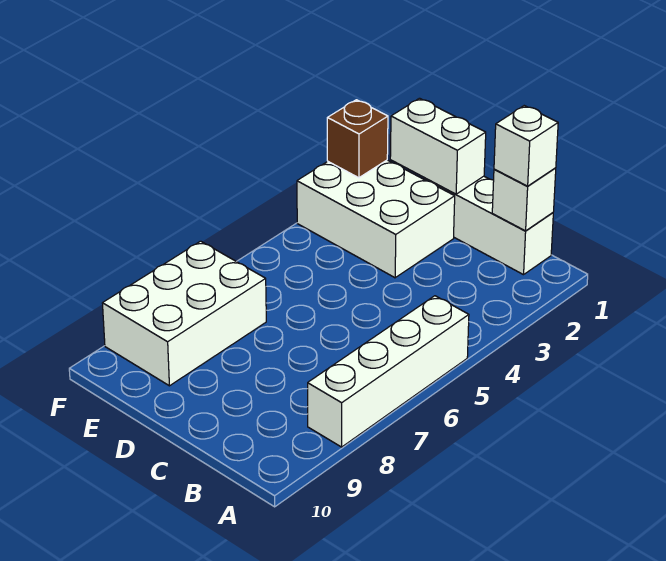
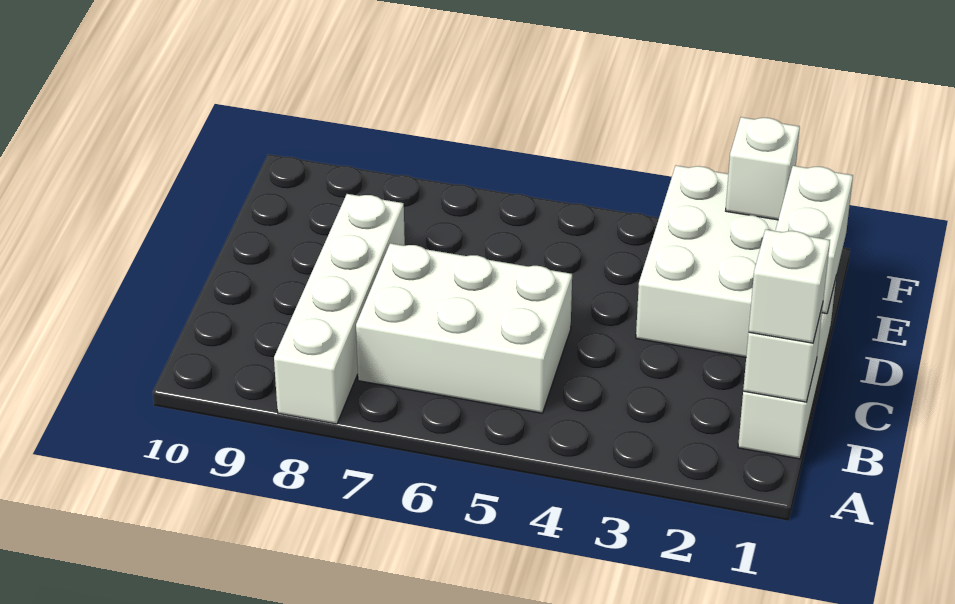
white brick A5:A8 level 1 -> white brick A8:D8 level 1
white brick E7:F9 level 1 -> white brick B5:C7 level 1
brown brick F2 level 2 -> white brick F2 level 2

